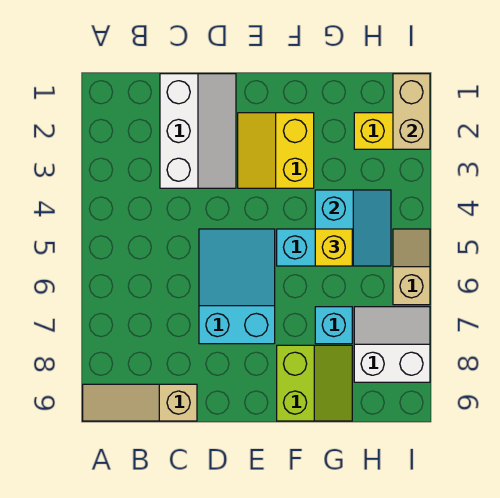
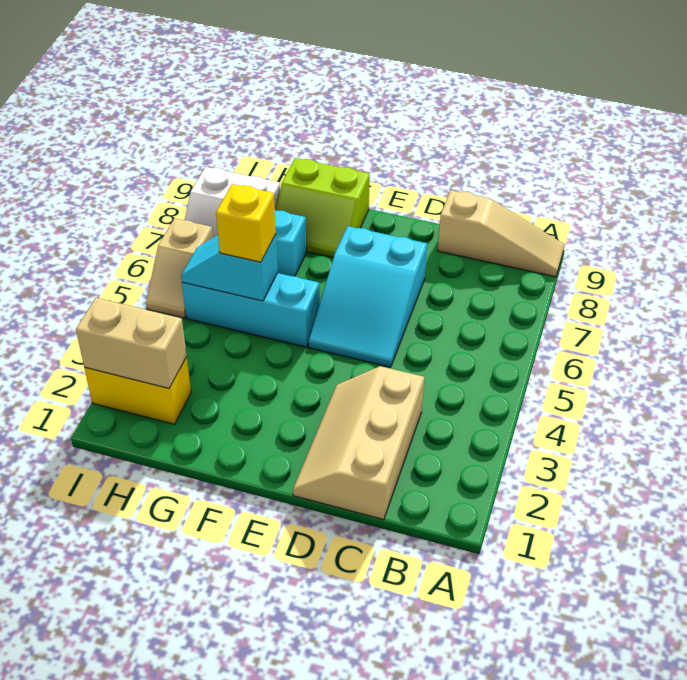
white slope C1:D3 level 1 top C -> tan slope C1:D3 level 1 top C
yellow slope E2:F3 level 1 top F -> none
lime slope F8:G9 level 1 top F -> lime slope F8:G9 level 1 top 9
cyan slope G4:H5 level 2 top G -> cyan slope G5:H5 level 2 top G
tan brick I1:I2 level 2 -> tan brick H2:I2 level 2

